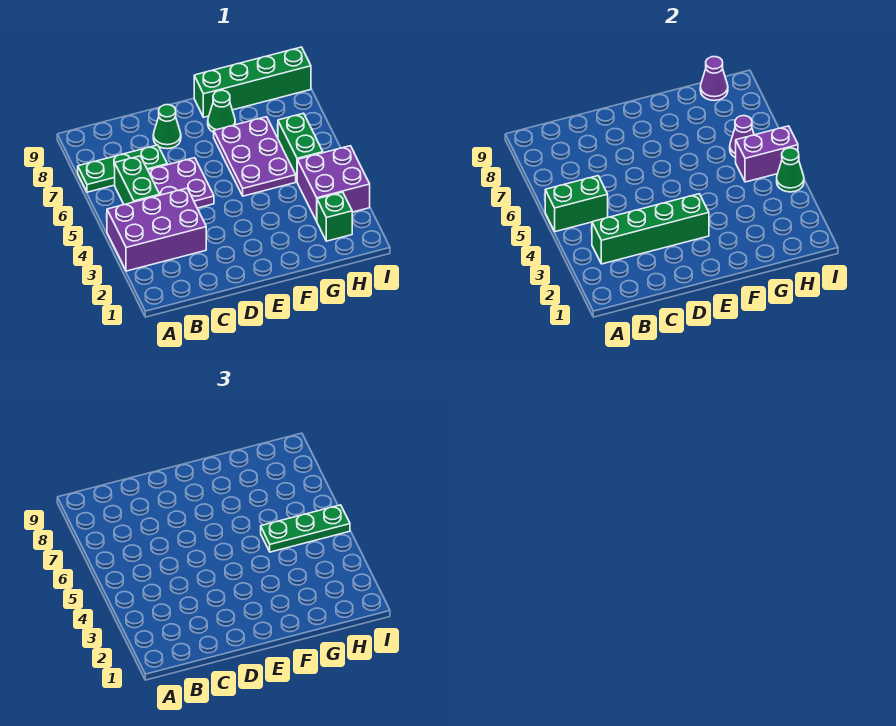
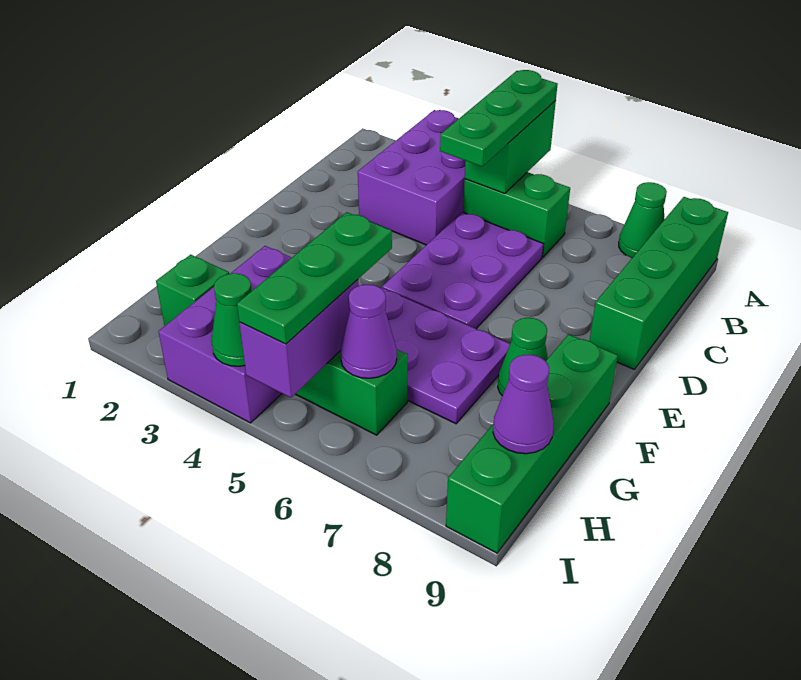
green plate A7:C7 level 1 -> green plate A5:C5 level 3
green brick B3:E3 level 2 -> green brick A9:D9 level 1
purple plate C5:D6 level 1 -> purple plate C5:E6 level 1
green cone D8 level 1 -> green cone A8 level 1
purple brick H3:I4 level 1 -> purple brick G3:I4 level 1

